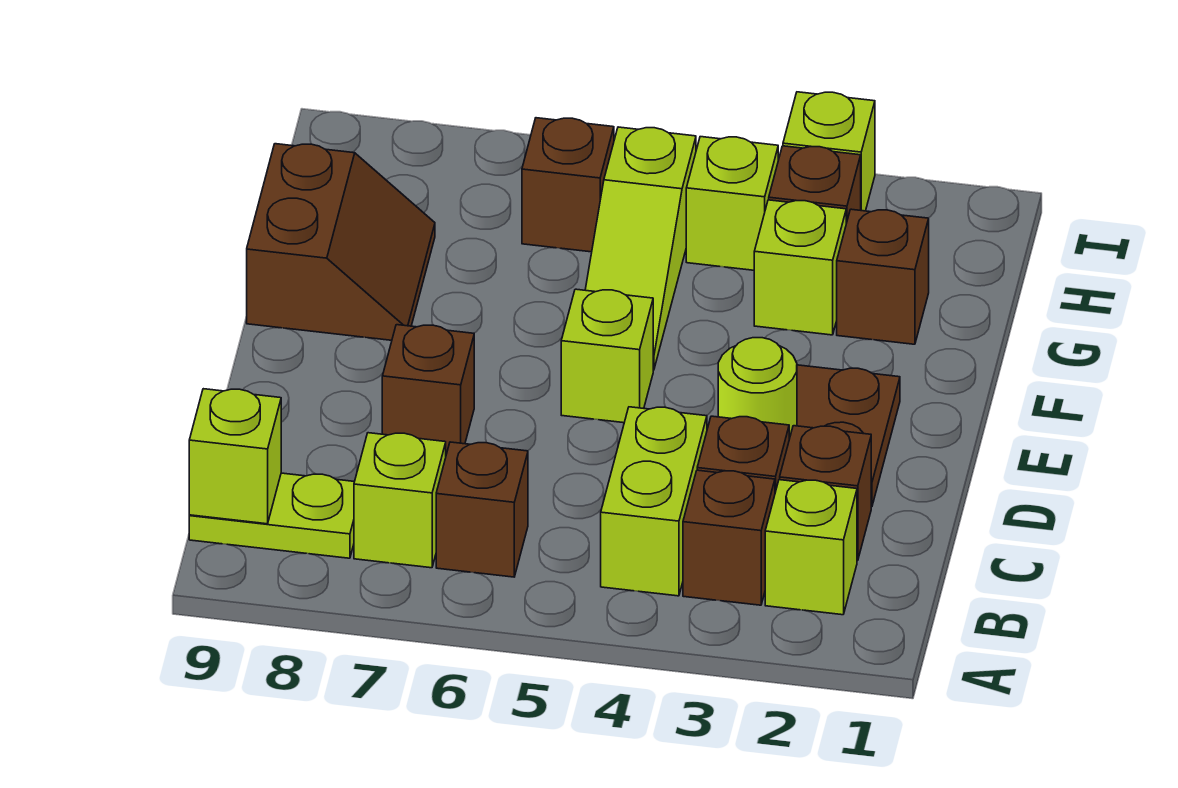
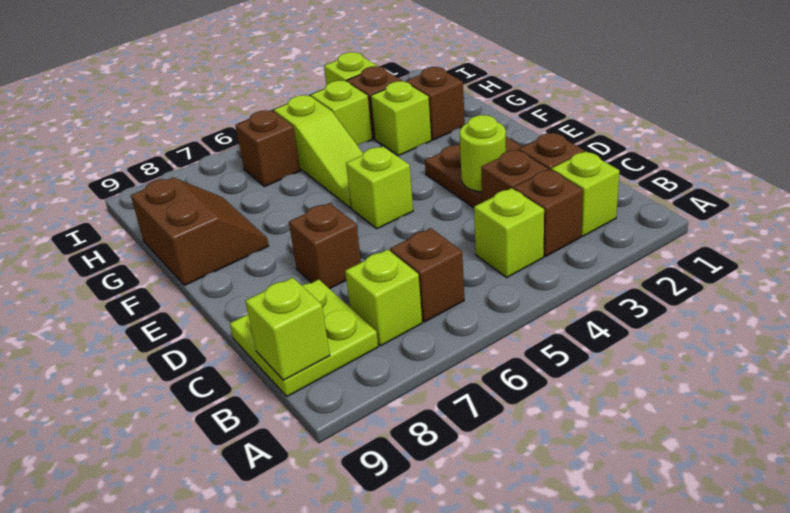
lime brick B4:C4 level 1 -> lime brick B4 level 1
lime plate B8:B9 level 1 -> lime plate B8:C9 level 1

